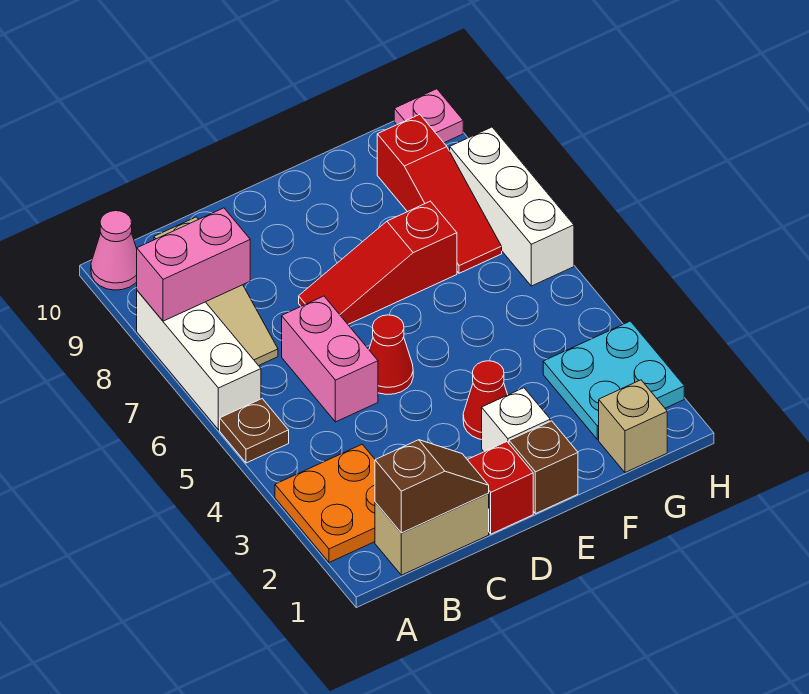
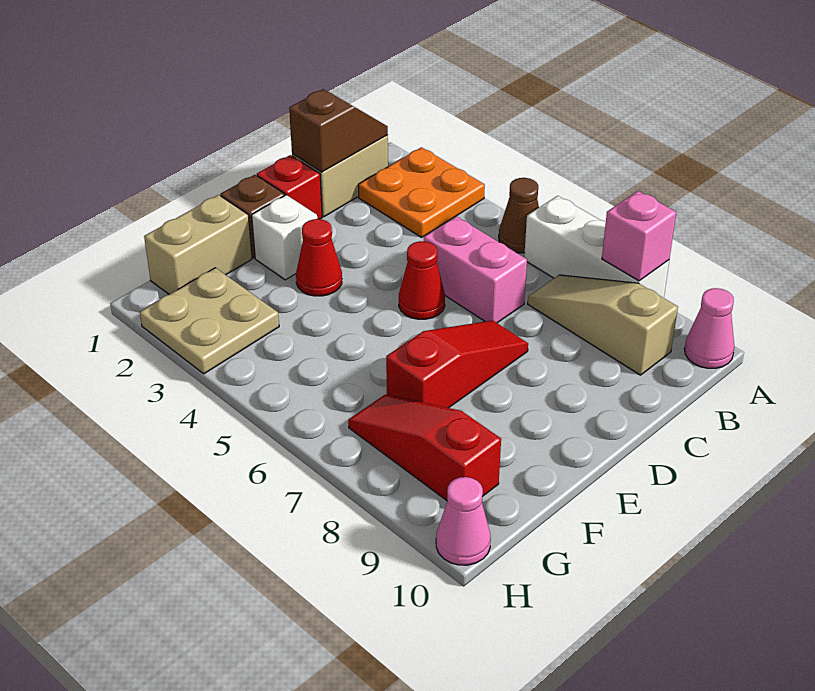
brown plate A5 level 1 -> brown cone A5 level 1
pink brick A8:B8 level 2 -> pink brick A8 level 2
brown slope B1:C1 level 2 top B -> brown slope B1:C1 level 2 top C
tan brick G1 level 1 -> tan brick F1:G1 level 1
cyan plate G2:H3 level 1 -> tan plate G2:H3 level 1
white brick H6:H8 level 1 -> none
pink plate H10 level 1 -> pink cone H10 level 1

